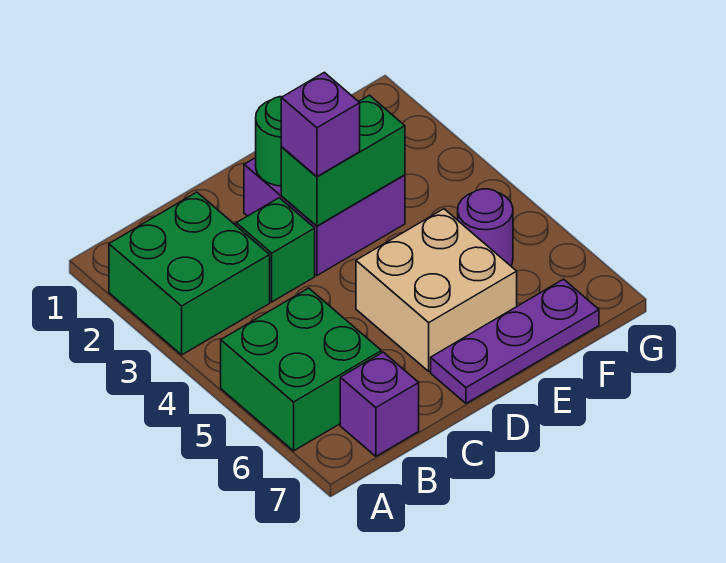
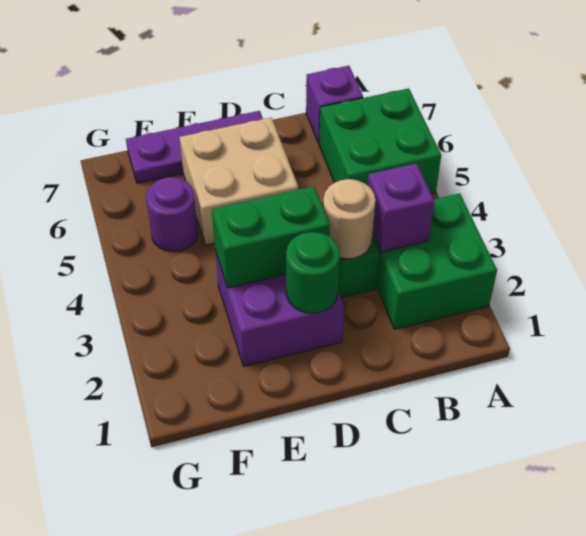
none -> tan round brick C3 level 2
purple brick D3 level 3 -> purple brick B3 level 2

